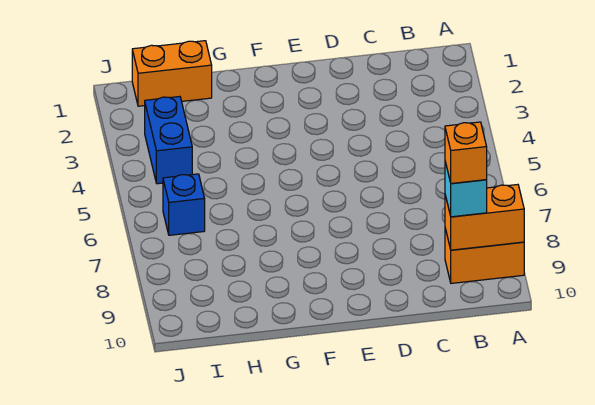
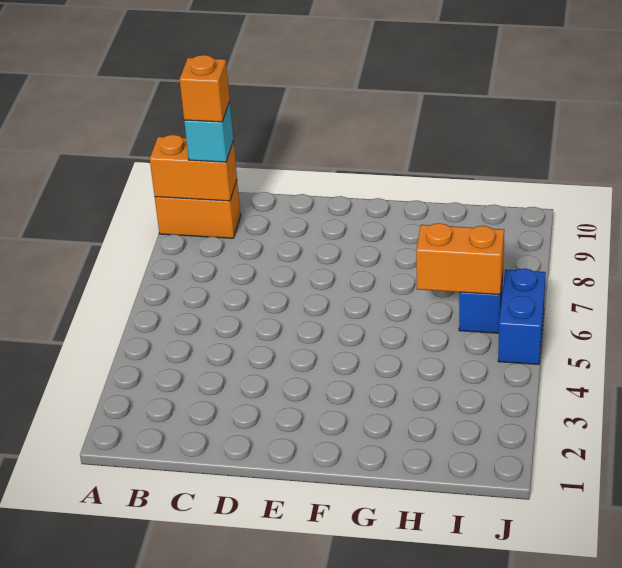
orange brick H1:I1 level 1 -> orange brick H6:I6 level 2
blue brick I3:I4 level 1 -> blue brick J5:J6 level 1

